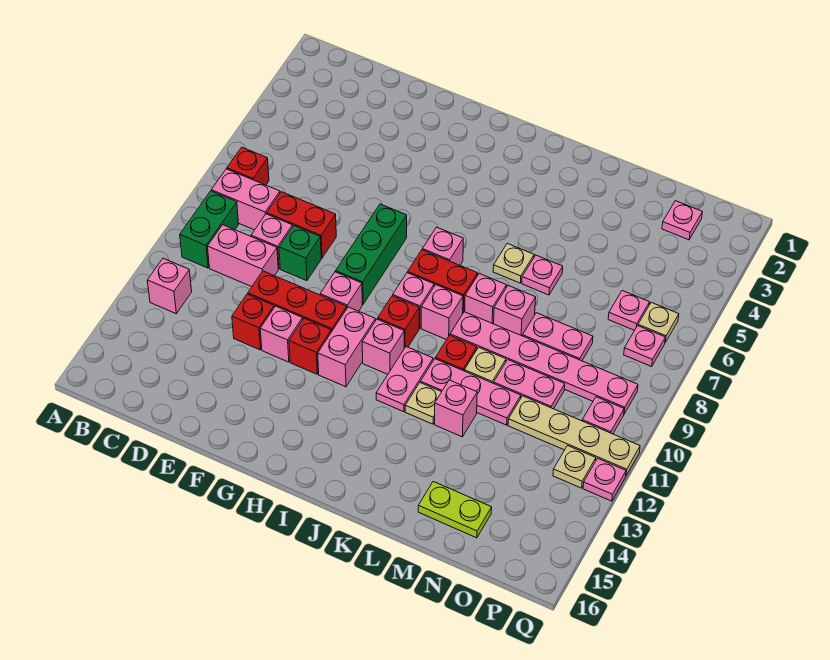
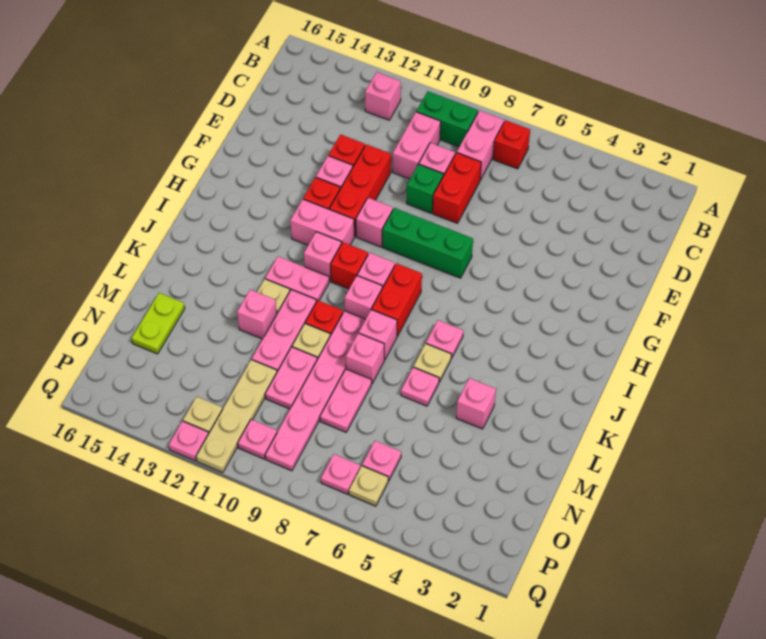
pink brick I7 level 1 -> pink brick L4 level 1
pink plate O2 level 1 -> pink plate J6 level 1

